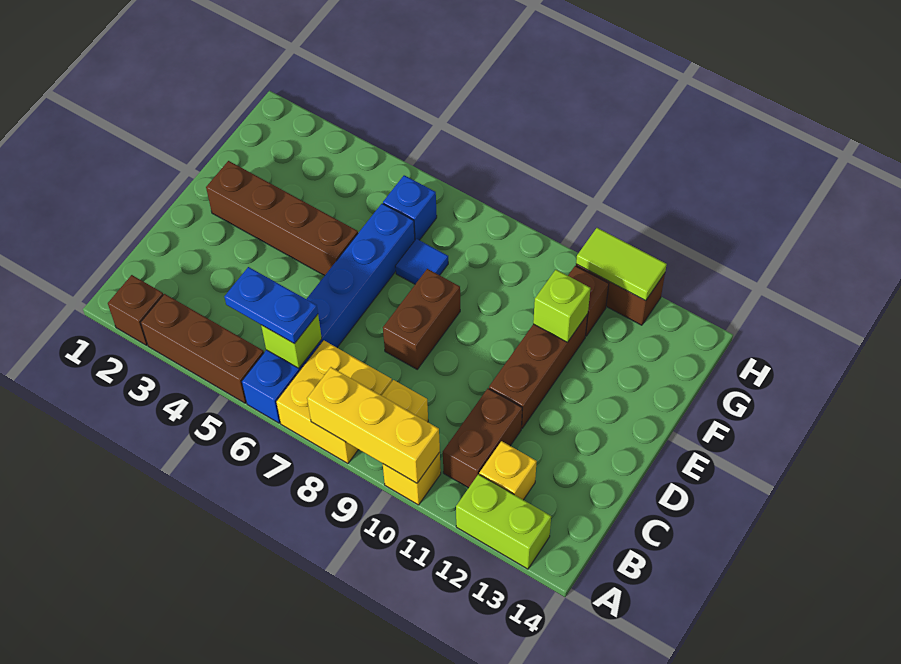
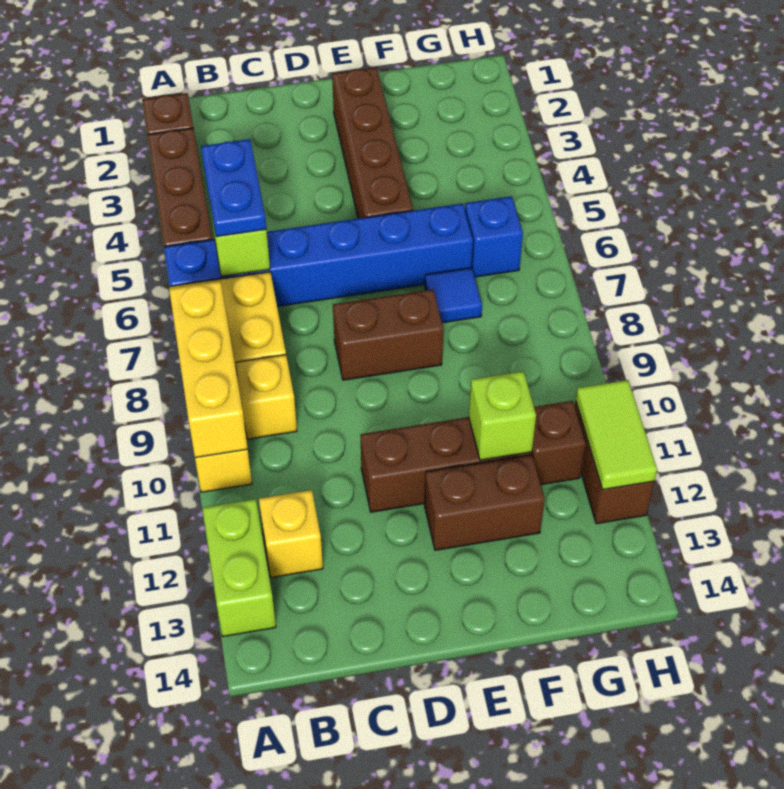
brown brick B11:C11 level 1 -> brown brick E12:F12 level 1

